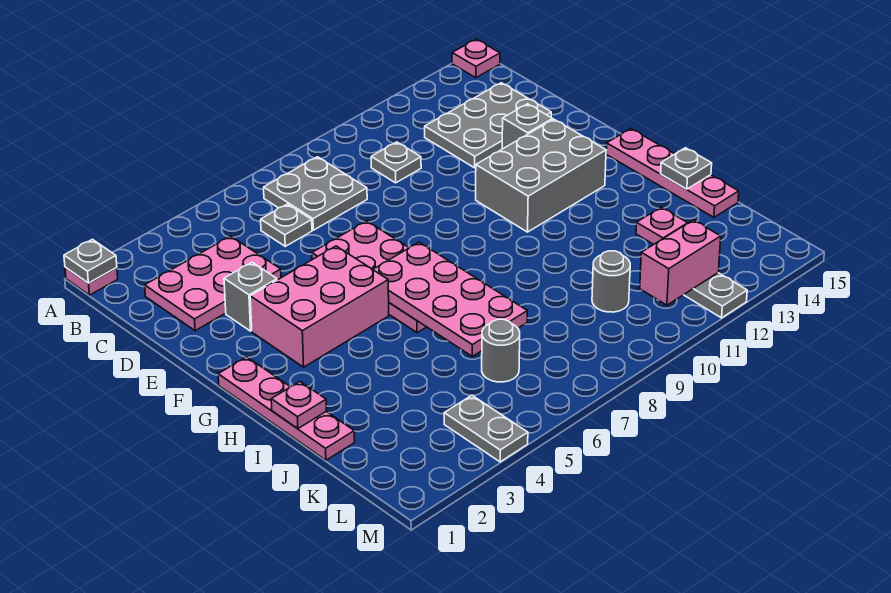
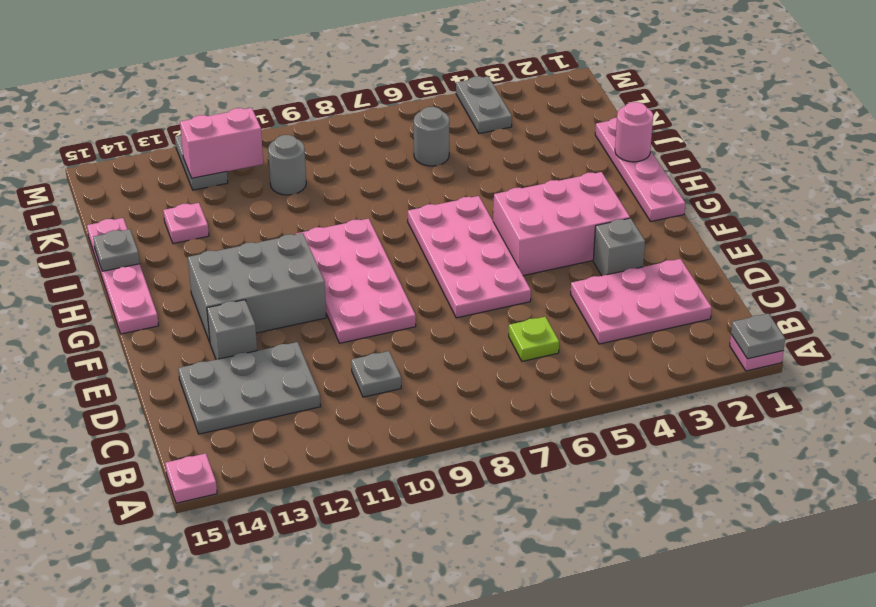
grey plate B7:C8 level 1 -> none
grey plate C6 level 1 -> lime plate C6 level 1
pink plate G6:J7 level 2 -> pink plate E9:H10 level 1
pink plate I1 level 2 -> pink round brick I1 level 2

